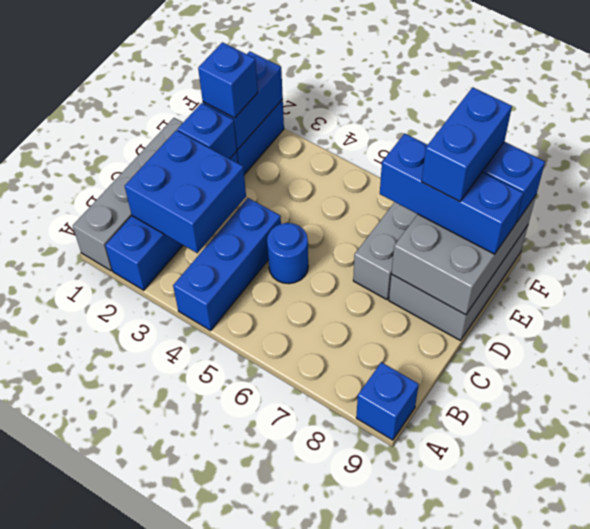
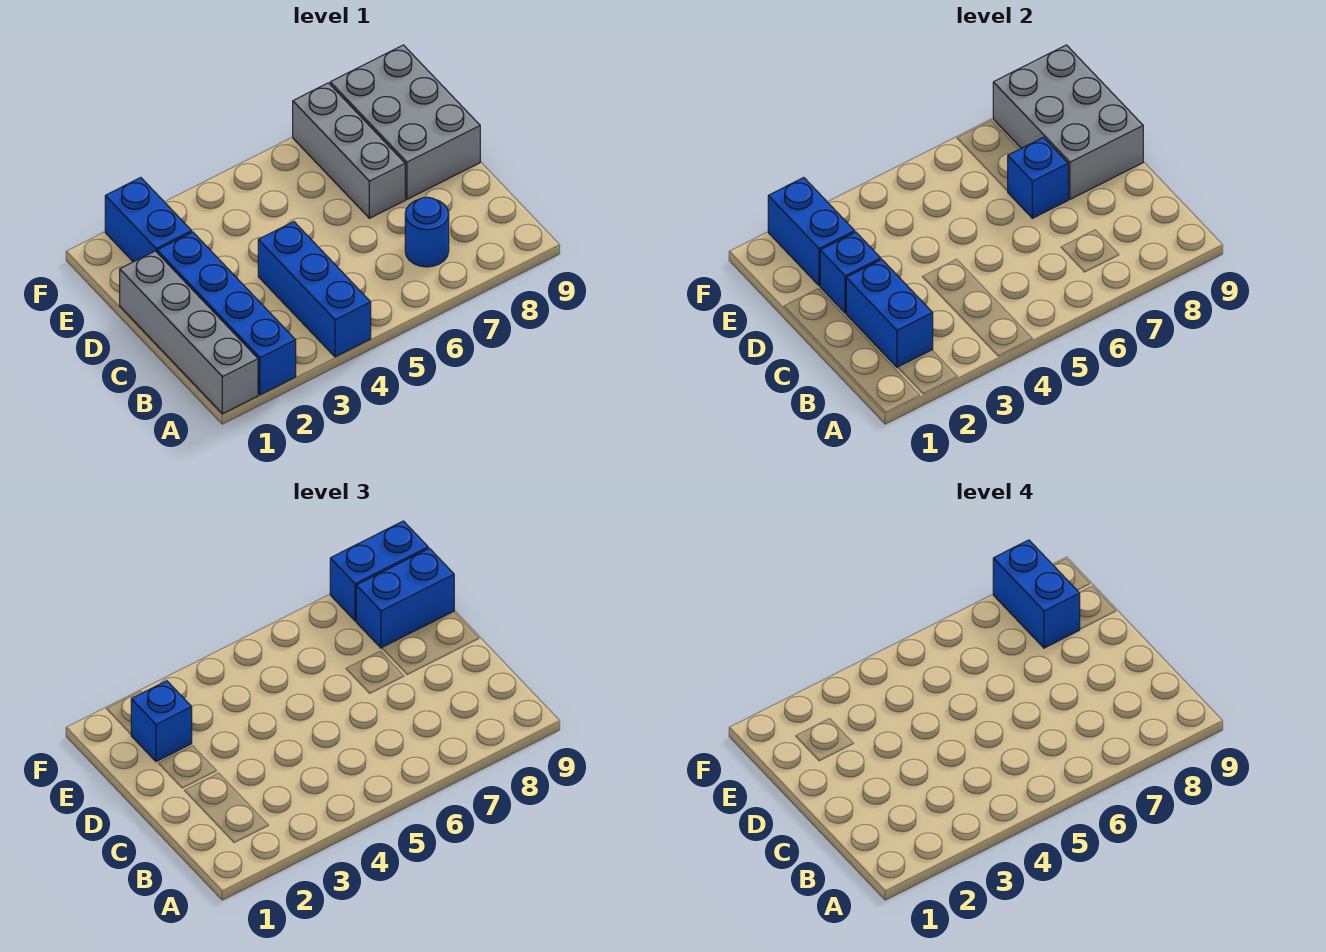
blue brick A9 level 1 -> blue brick D7 level 2
blue brick B2:C3 level 2 -> blue brick B2:C2 level 2
blue round brick C5 level 1 -> blue round brick B7 level 1
blue brick E7:E9 level 3 -> blue brick E8:E9 level 3

